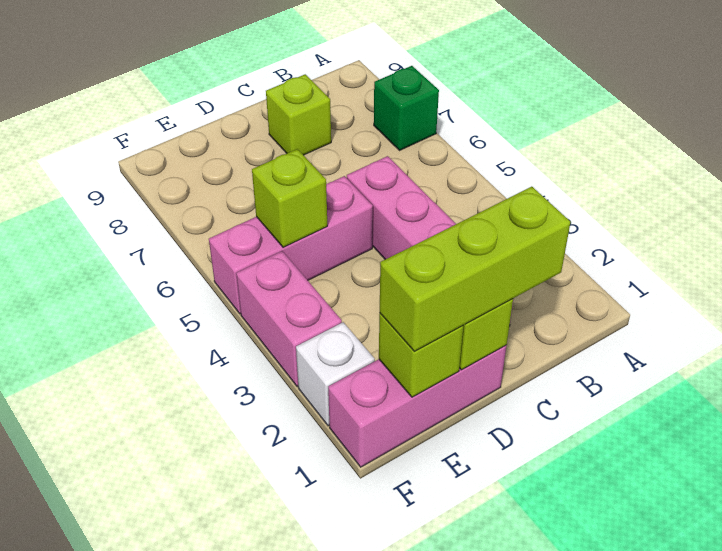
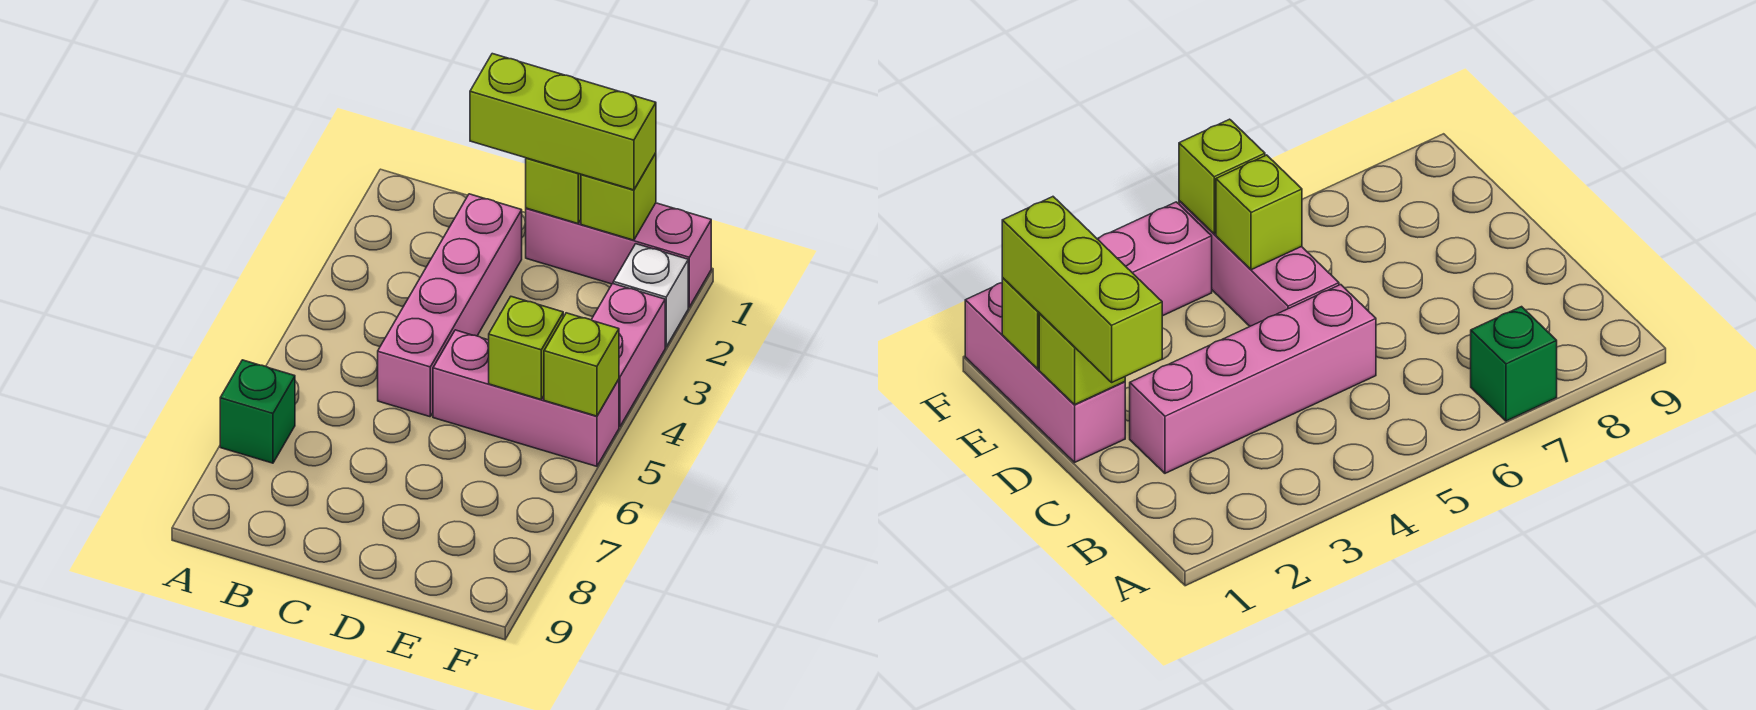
lime brick C8 level 1 -> lime brick F5 level 2

